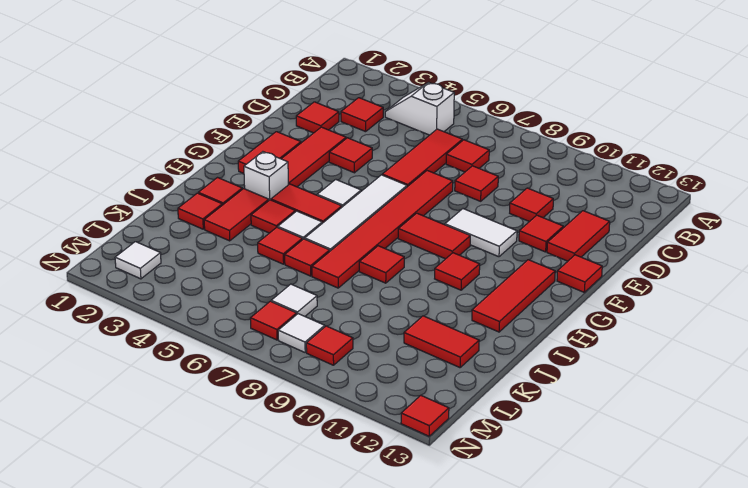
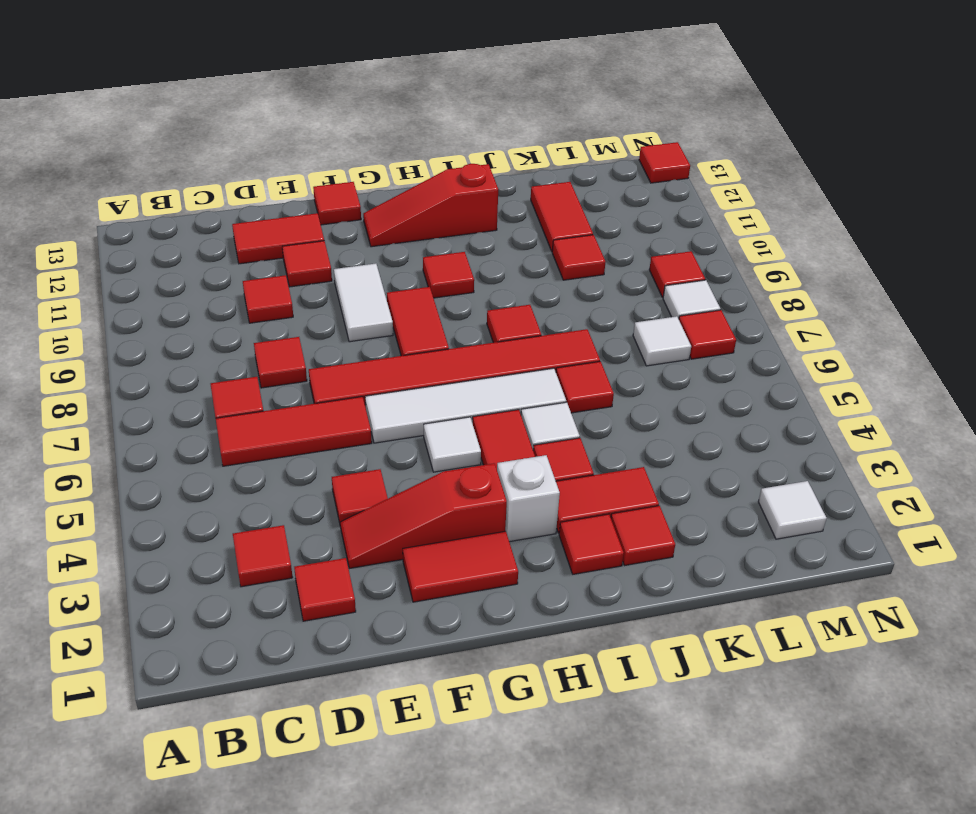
white slope B4:B5 level 1 top 5 -> none
red tile E3:G3 level 1 -> red slope E3:G3 level 1 top G
red tile G12:I12 level 1 -> red slope G12:I12 level 1 top I
red tile J5 level 1 -> red tile K10 level 1

